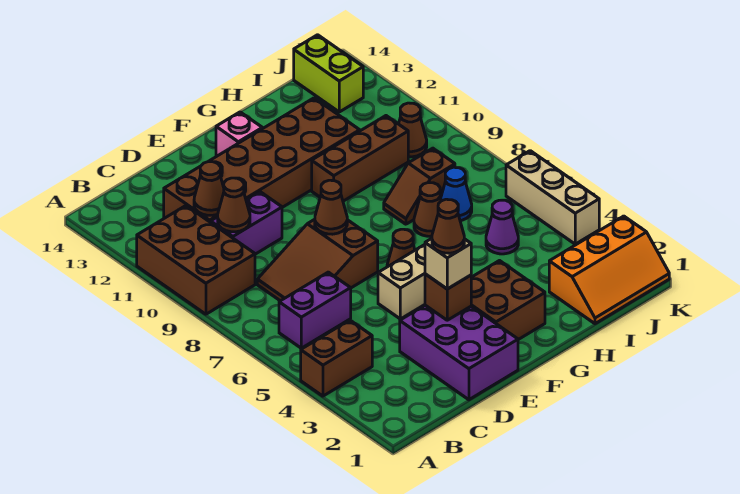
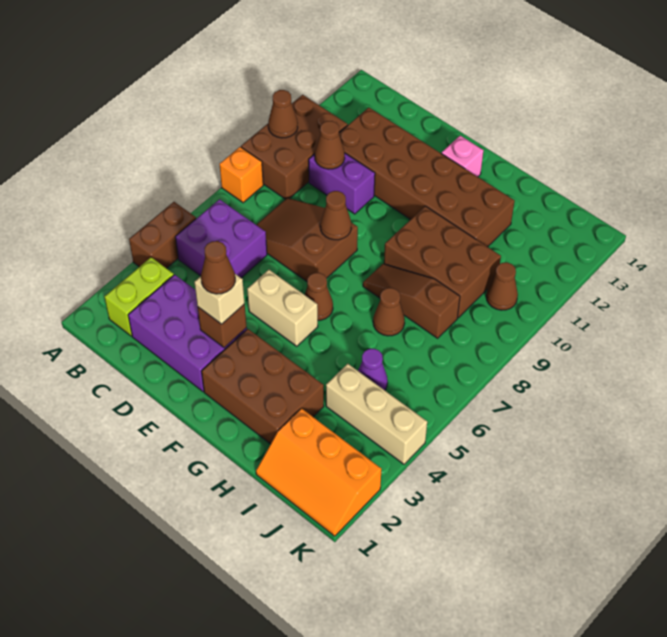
brown brick A4:B4 level 1 -> brown brick A4:A5 level 1
none -> orange brick A8 level 1
purple brick B6:C6 level 1 -> purple brick B5:C6 level 1
brown cone C11 level 2 -> brown cone A10 level 2
purple brick D1:E3 level 1 -> purple brick C2:E3 level 1
brown brick F2:G3 level 1 -> brown brick F2:H3 level 1
brown brick G10:I10 level 1 -> brown brick G9:I10 level 1
brown slope H8:I8 level 1 top I -> brown slope G8:I8 level 1 top I
blue cone I7 level 1 -> none
lime brick J13:J14 level 1 -> lime brick B2:B3 level 1
tan brick K4:K6 level 1 -> tan brick I4:K4 level 1

